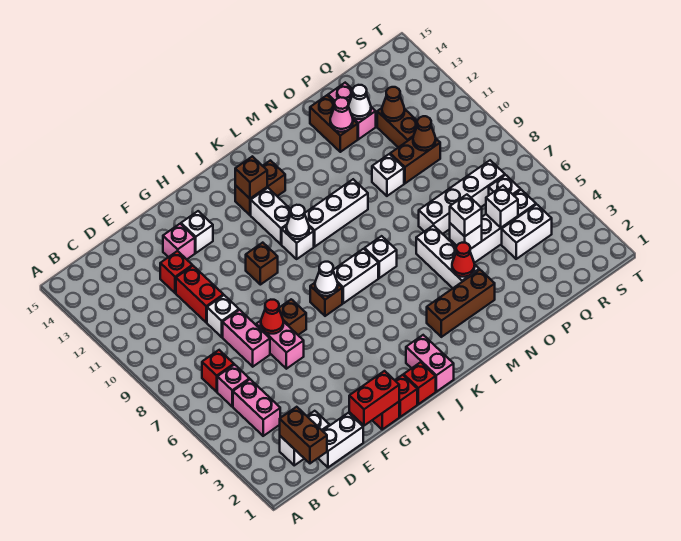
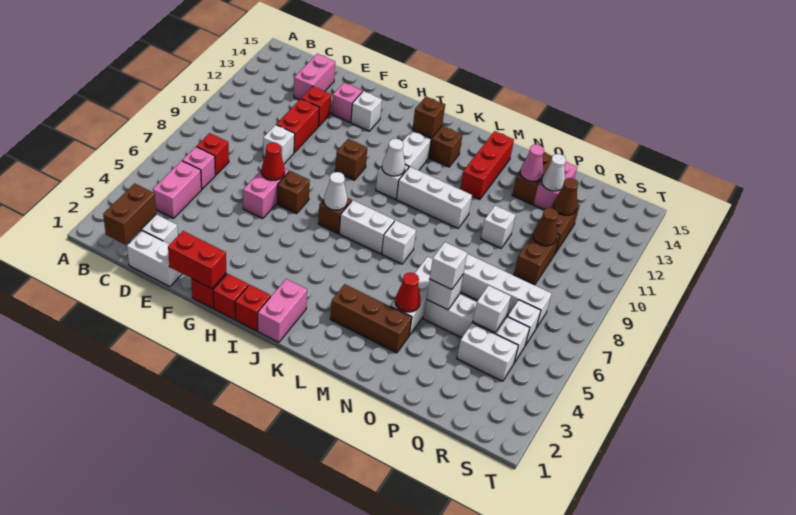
pink brick E7:E8 level 1 -> pink brick D13:D14 level 1
none -> red brick M12:M14 level 1
brown brick P10:Q10 level 1 -> brown brick Q9:Q10 level 1

